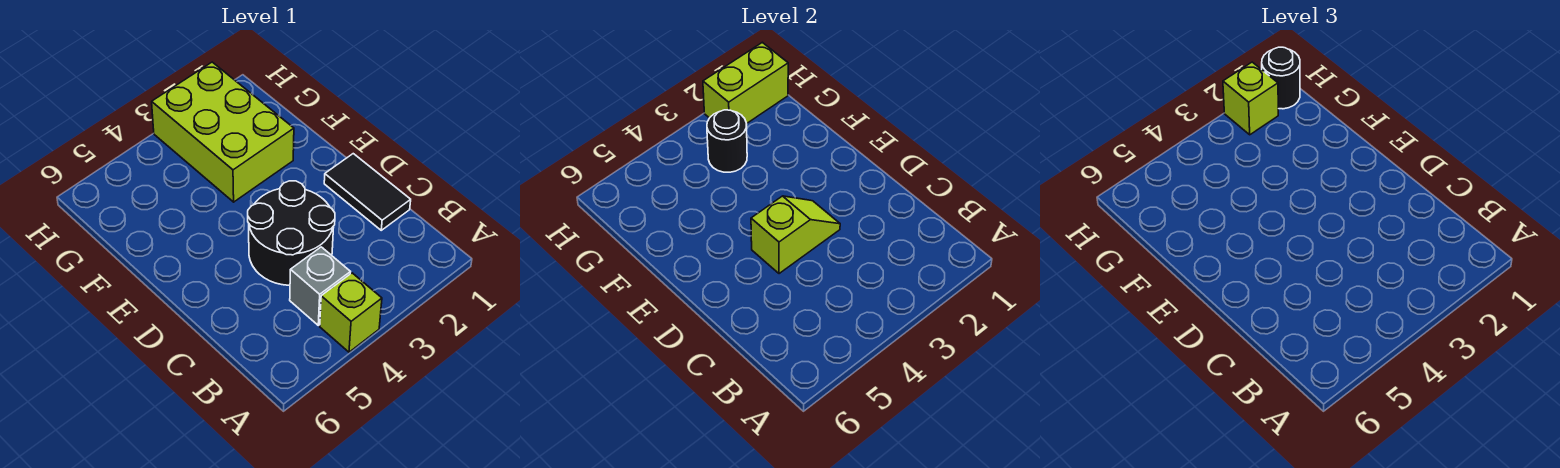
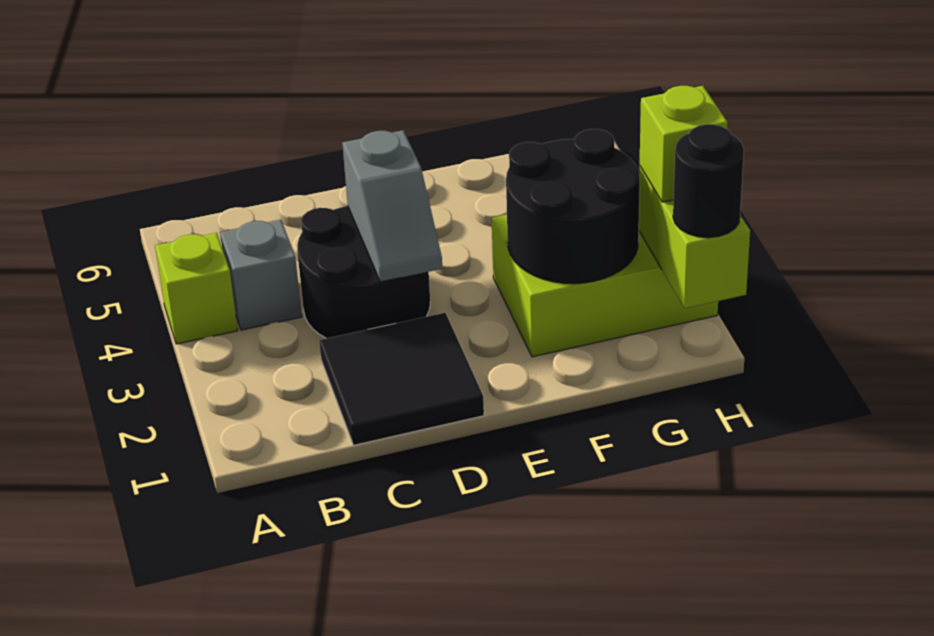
black tile C1:D1 level 1 -> black tile C1:D2 level 1
lime slope D3:D4 level 2 top 4 -> grey slope D3:D4 level 2 top 4
black round brick G3 level 2 -> black round brick F2:G3 level 2

